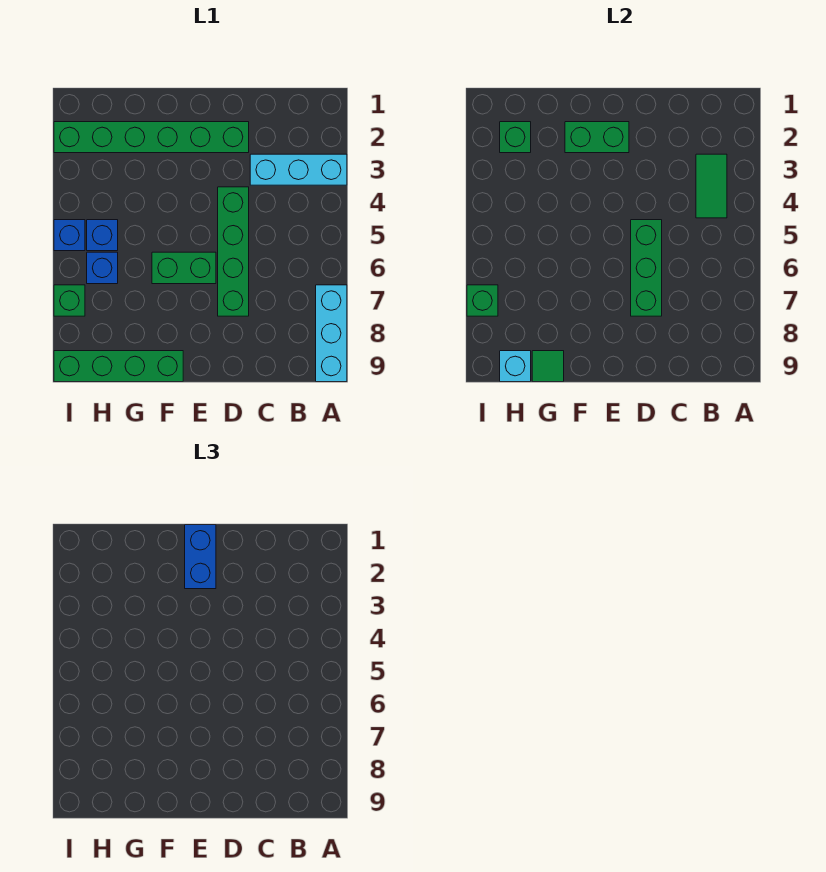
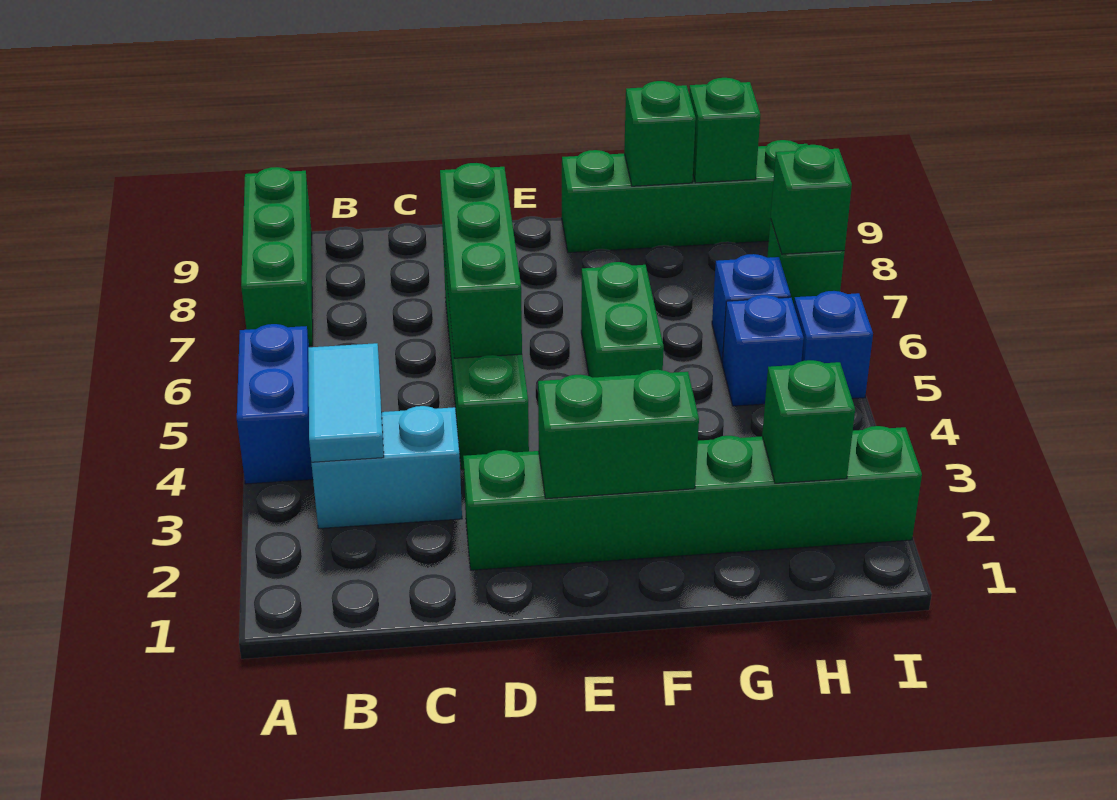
cyan brick A3:C3 level 1 -> cyan brick B3:C3 level 1
cyan brick A7:A9 level 1 -> green brick A7:A9 level 1
green tile B3:B4 level 2 -> cyan tile B3:B4 level 2
blue brick E1:E2 level 3 -> blue brick A4:A5 level 1
green brick E6:F6 level 1 -> green brick F5:F6 level 1
green tile G9 level 2 -> green brick G9 level 2
cyan brick H9 level 2 -> green brick H9 level 2

